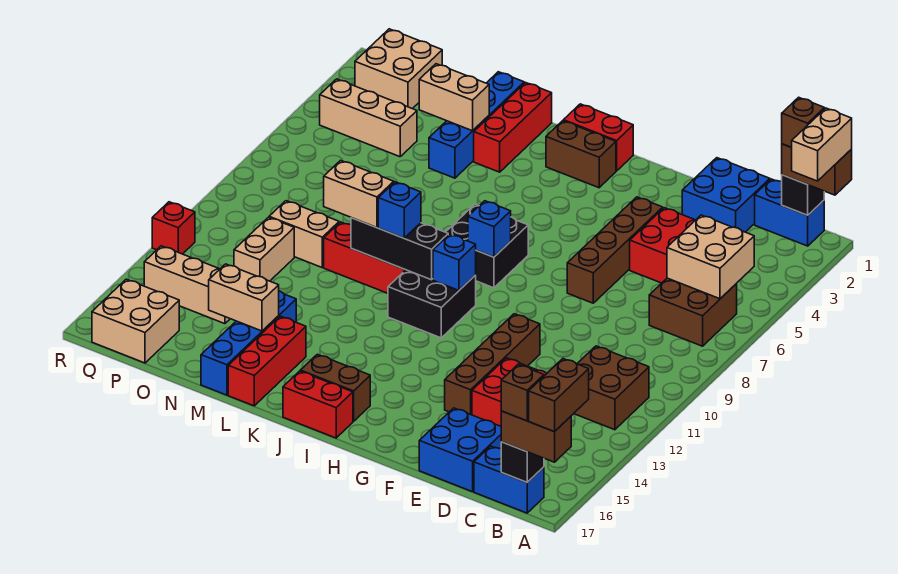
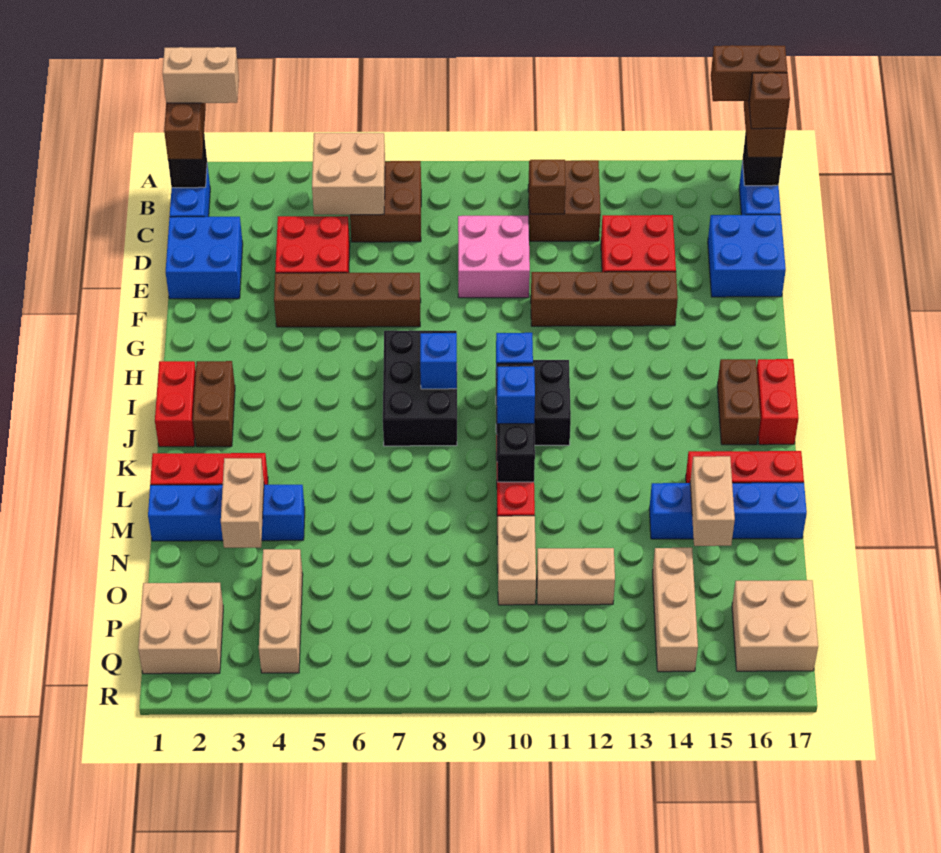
brown brick B1 level 4 -> brown brick C11 level 2
none -> pink brick D9:E10 level 1
black brick I7:J8 level 1 -> black brick H7:J8 level 1
tan brick L10:M10 level 3 -> none
red brick R12 level 1 -> none

